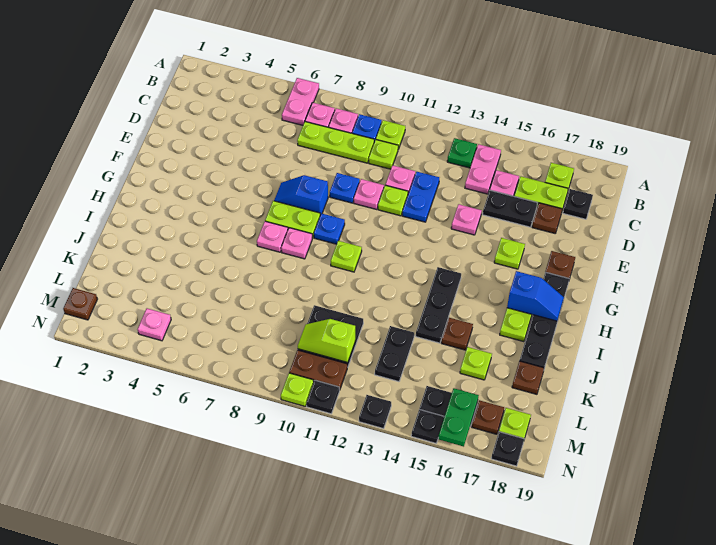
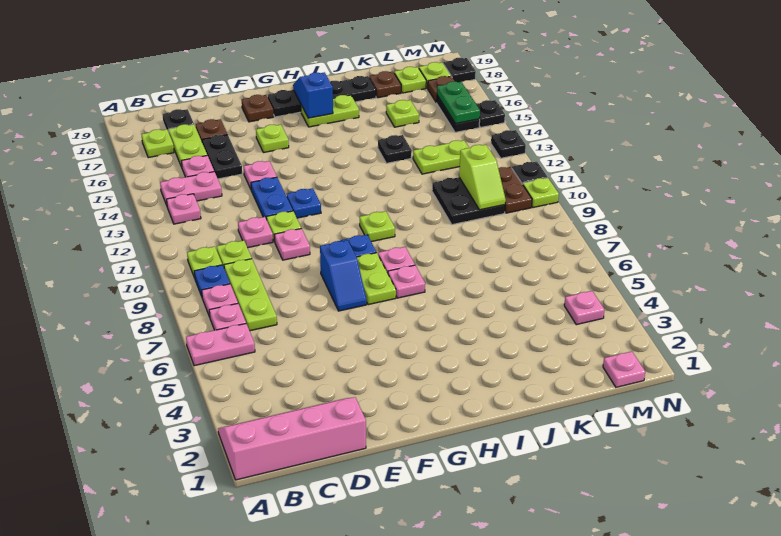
none -> pink slope A1:D2 level 1 top 1
green plate B13 level 1 -> pink plate B13 level 1
blue plate D12:E12 level 1 -> blue plate E12:E13 level 1
blue plate E9 level 1 -> blue plate F12 level 1
black plate H14:J14 level 1 -> black plate J14 level 1
brown plate J15 level 1 -> none
black plate K13:L13 level 1 -> lime plate K13:L13 level 1
none -> lime plate L18 level 1
brown plate M1 level 1 -> pink plate M1 level 1
green plate M16:N16 level 2 -> green plate M15:M16 level 2

